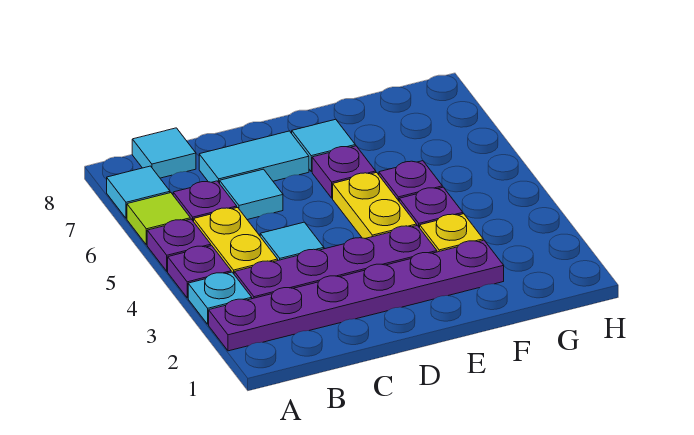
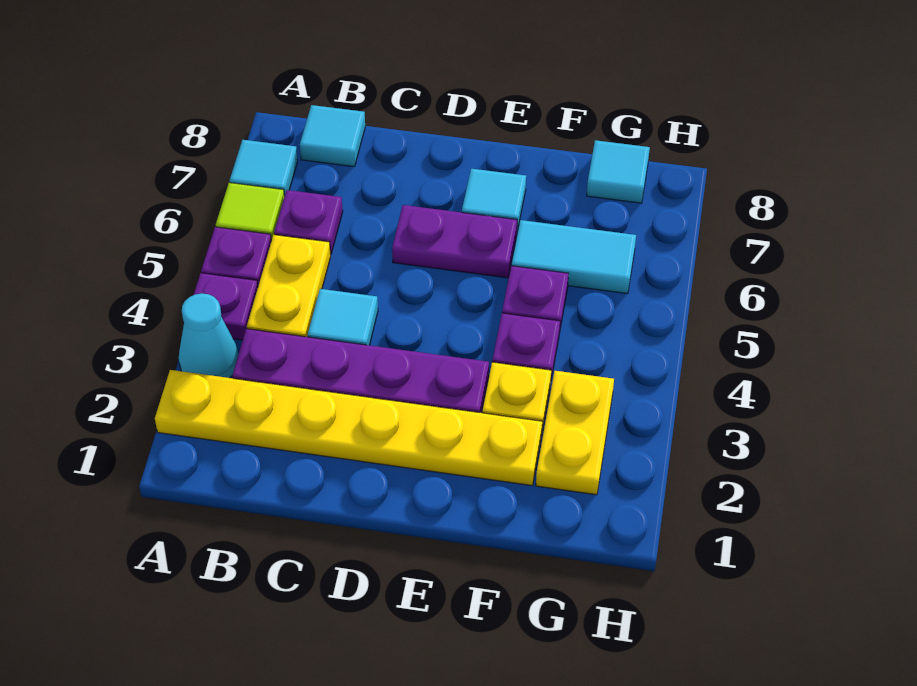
purple plate A2:F2 level 1 -> yellow plate A2:F2 level 1
cyan plate A3 level 1 -> cyan cone A3 level 1
cyan tile C6 level 1 -> cyan tile G8 level 1
cyan tile C7:D7 level 1 -> cyan tile F6:G6 level 1
yellow plate E4:E5 level 1 -> yellow plate G2:G3 level 1
purple plate E6 level 1 -> purple plate D6:E6 level 1

